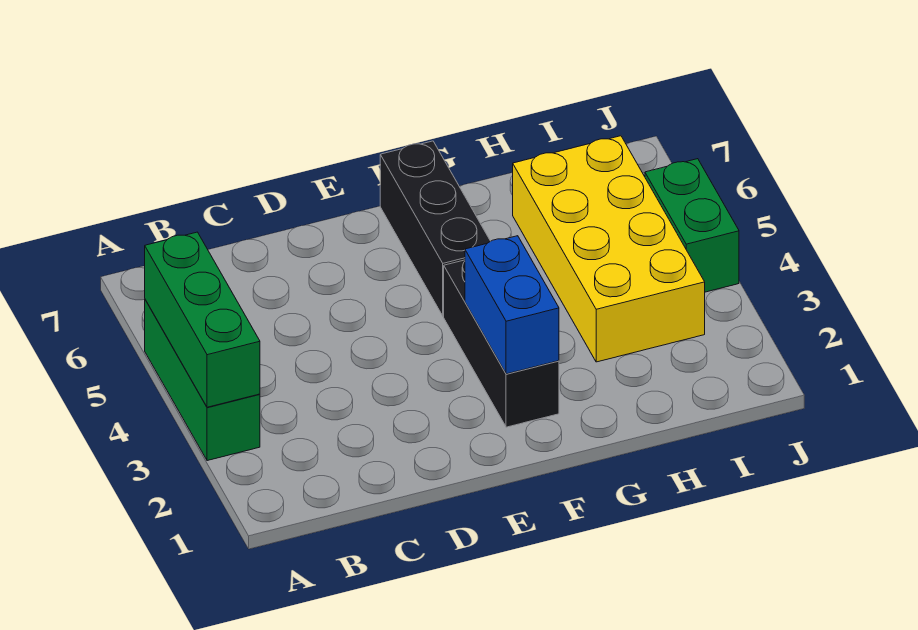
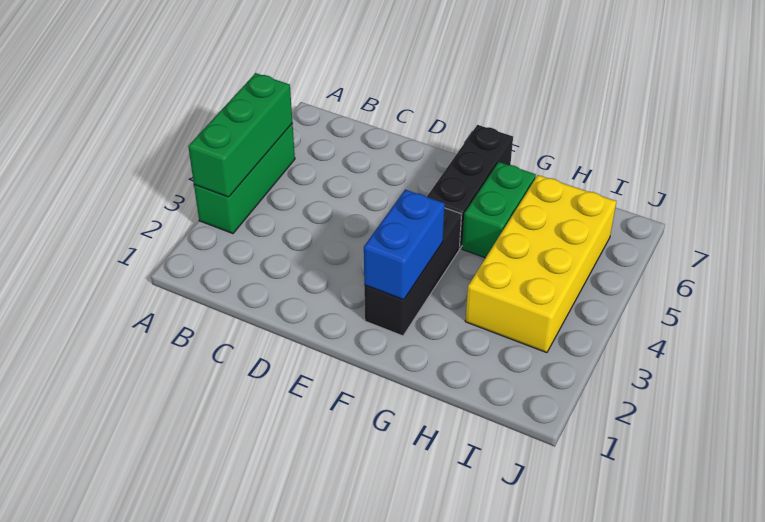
green brick J4:J5 level 1 -> green brick G5:G6 level 1

